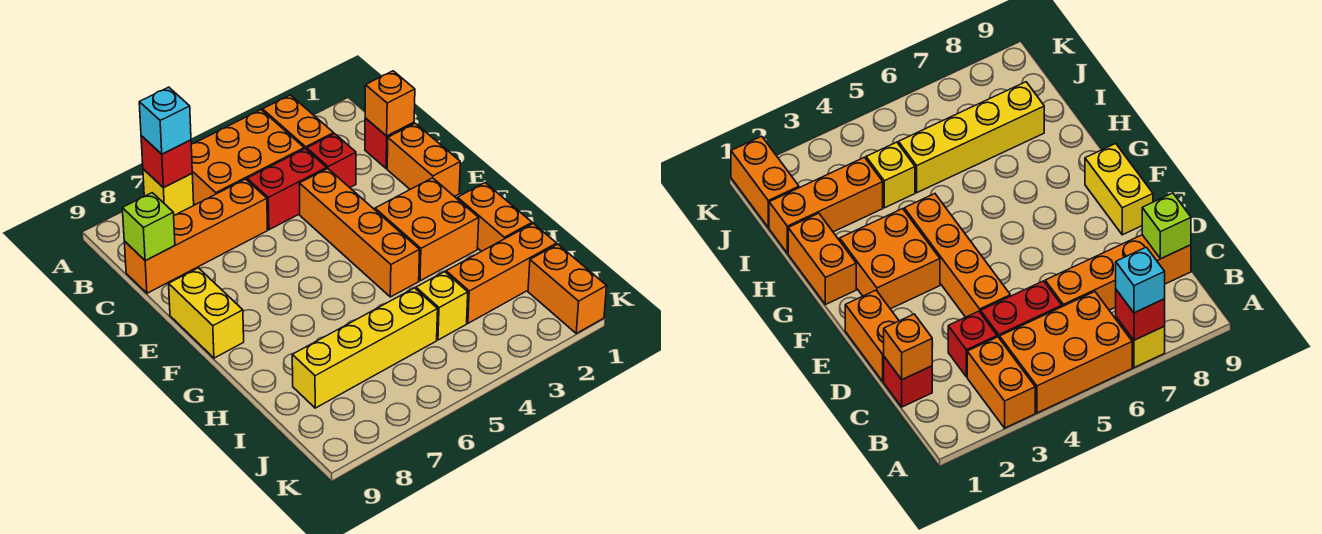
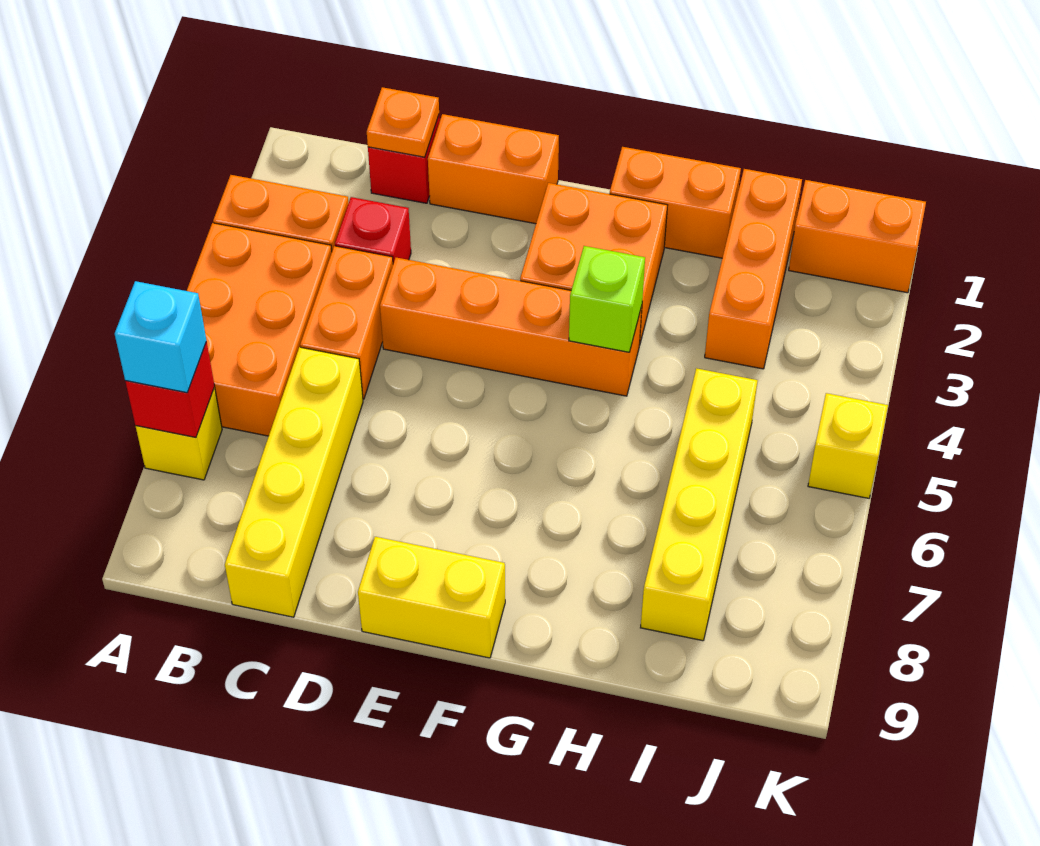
orange brick C1 level 2 -> orange plate C1 level 2
red brick C4:C5 level 1 -> orange brick C4:C5 level 1
orange brick C6:C9 level 1 -> yellow brick C6:C9 level 1
lime brick C9 level 2 -> lime brick G4 level 2
yellow brick I4 level 1 -> yellow brick K5 level 1

